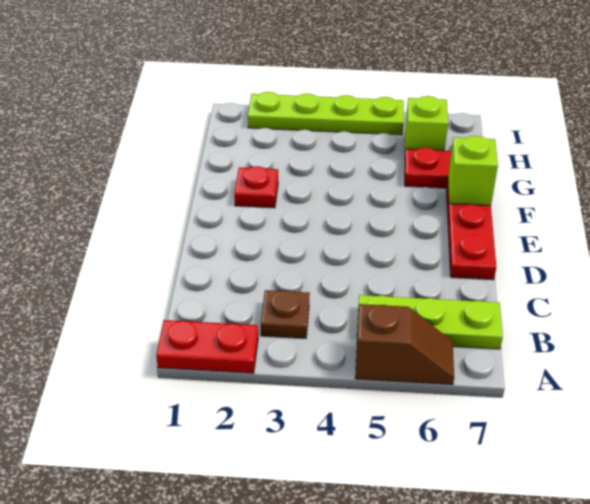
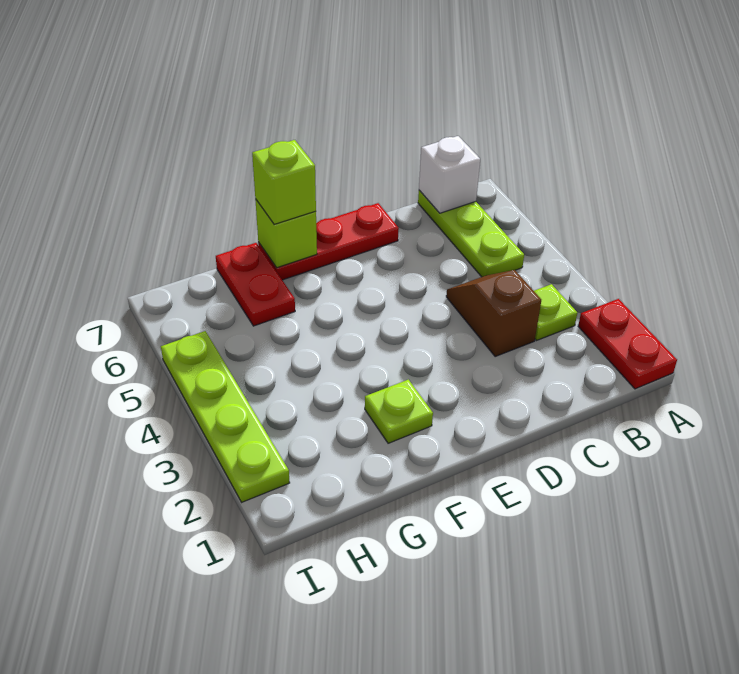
brown slope A5:A6 level 1 top 5 -> brown slope C3:C4 level 1 top 3
brown plate B3 level 1 -> lime plate B3 level 1
none -> white brick B7 level 2
red plate F2 level 1 -> lime plate F2 level 1
lime brick H6 level 1 -> lime brick F7 level 3

